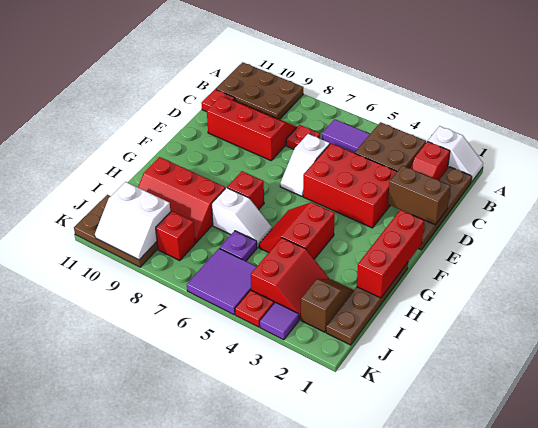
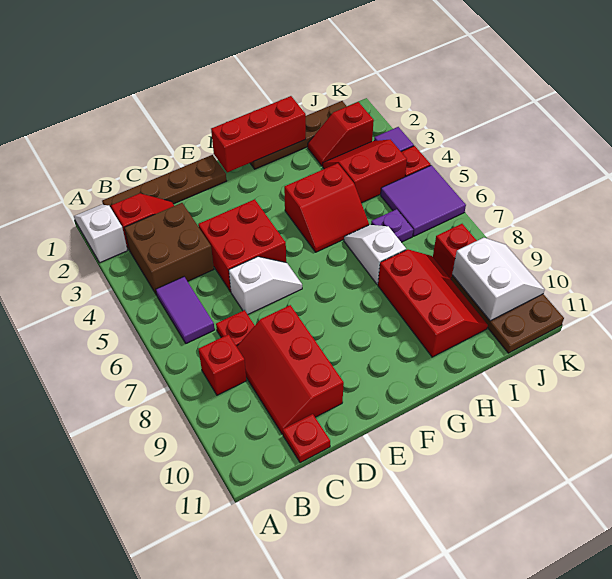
brown plate A9:B11 level 1 -> none
brown brick D1:D2 level 2 -> none
red brick D3:E5 level 1 -> red brick D4:E5 level 1
red brick G7 level 1 -> red brick B8 level 1
brown slope I2:J2 level 1 top J -> red slope I2:J2 level 1 top J

